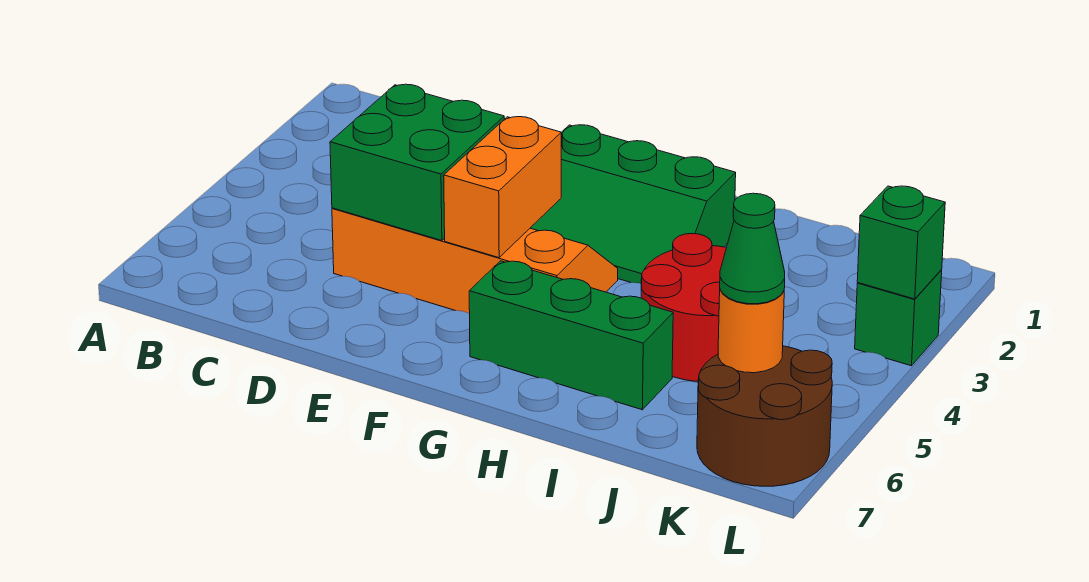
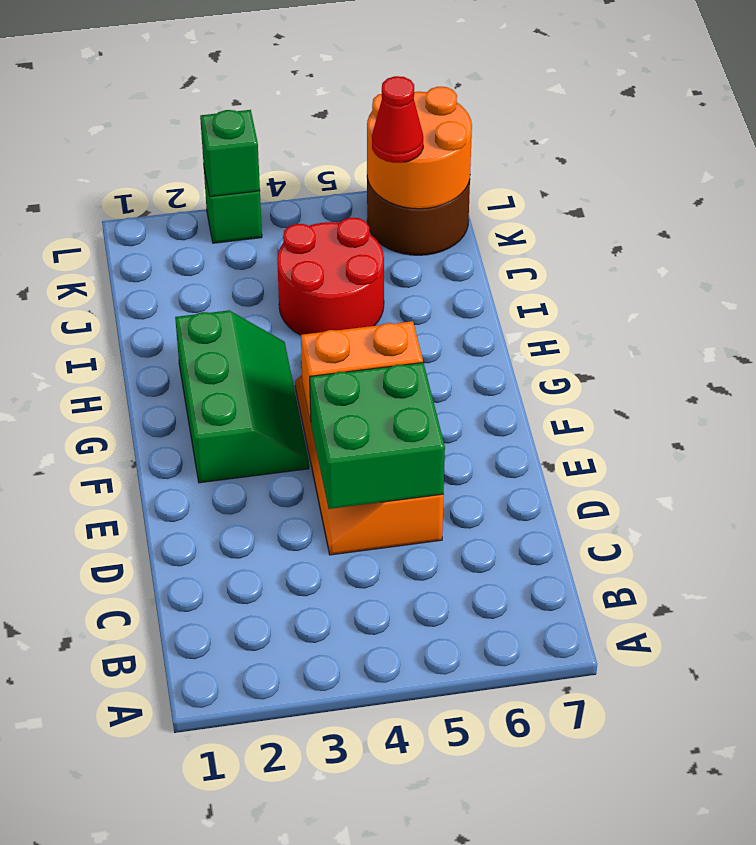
green brick G6:I6 level 1 -> none
orange round brick K6 level 2 -> orange round brick K6:L7 level 2
green cone K6 level 3 -> red cone K6 level 3

